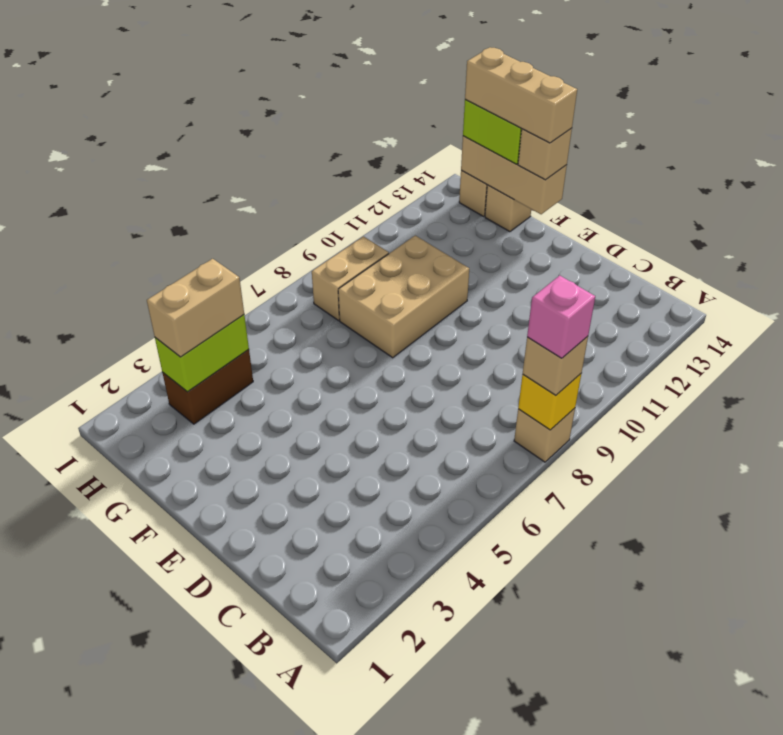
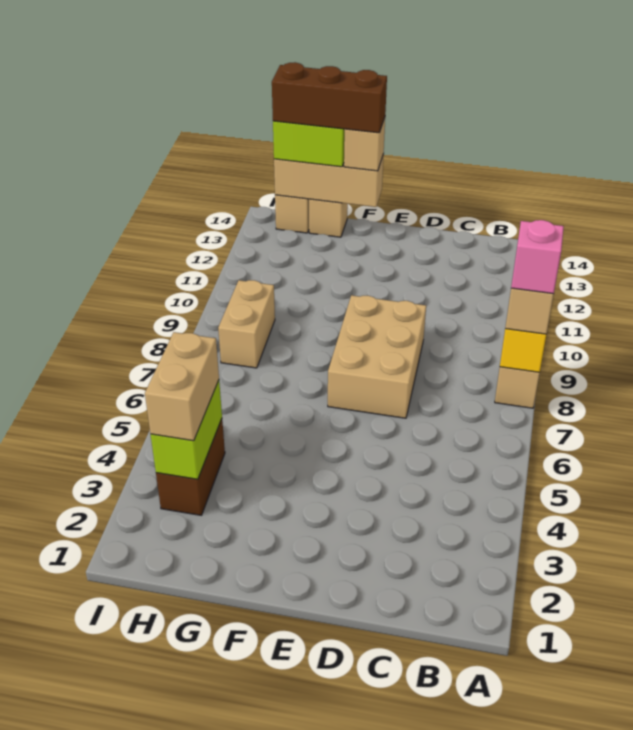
tan brick F8:G10 level 1 -> tan brick D7:E9 level 1
tan brick F14:H14 level 4 -> brown brick F14:H14 level 4

